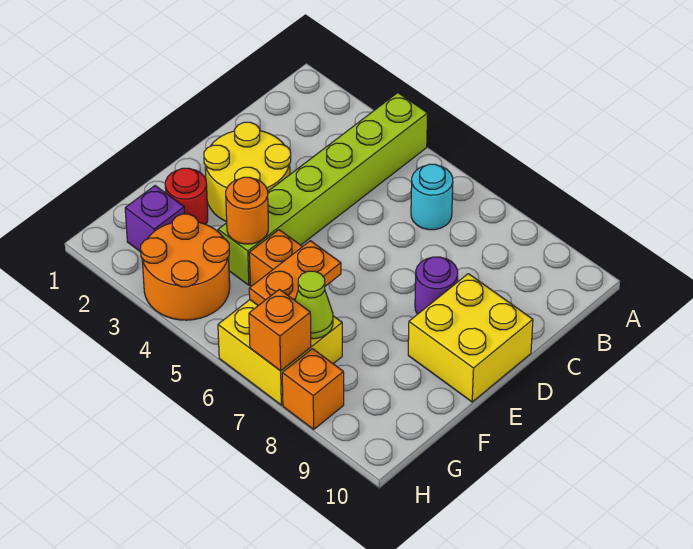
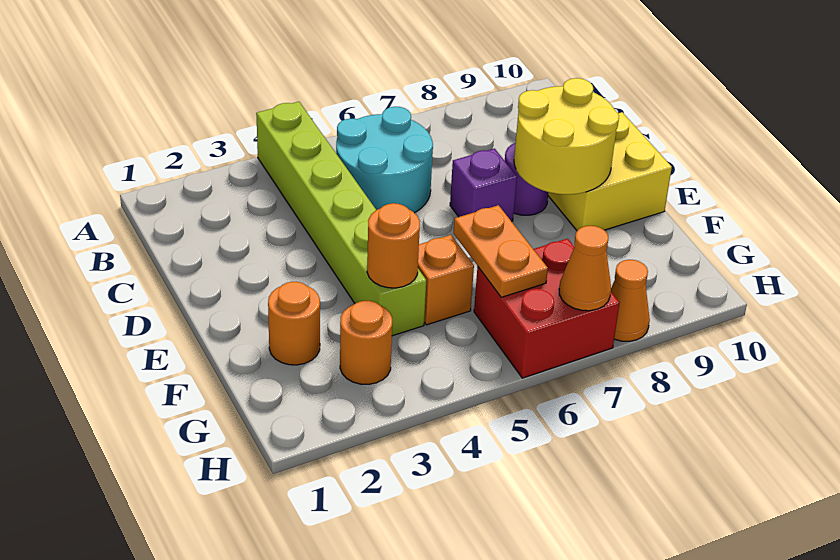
cyan round brick B6 level 1 -> cyan round brick B5:C6 level 1
yellow round brick D2:E3 level 1 -> yellow round brick D8:E9 level 2
red round brick F2 level 1 -> orange round brick F2 level 1
purple brick G2 level 1 -> purple brick D7 level 1
orange round brick G3:H4 level 1 -> orange round brick G3 level 1
yellow brick G6:H7 level 1 -> red brick G6:H7 level 1
lime cone G7 level 2 -> none
orange brick H7 level 2 -> orange cone H7 level 2
orange brick H8 level 1 -> orange cone H8 level 1

